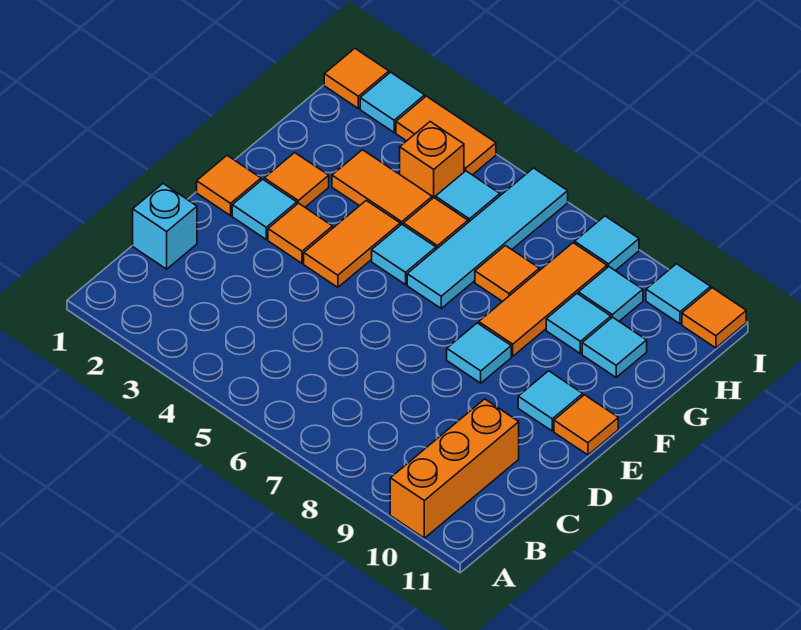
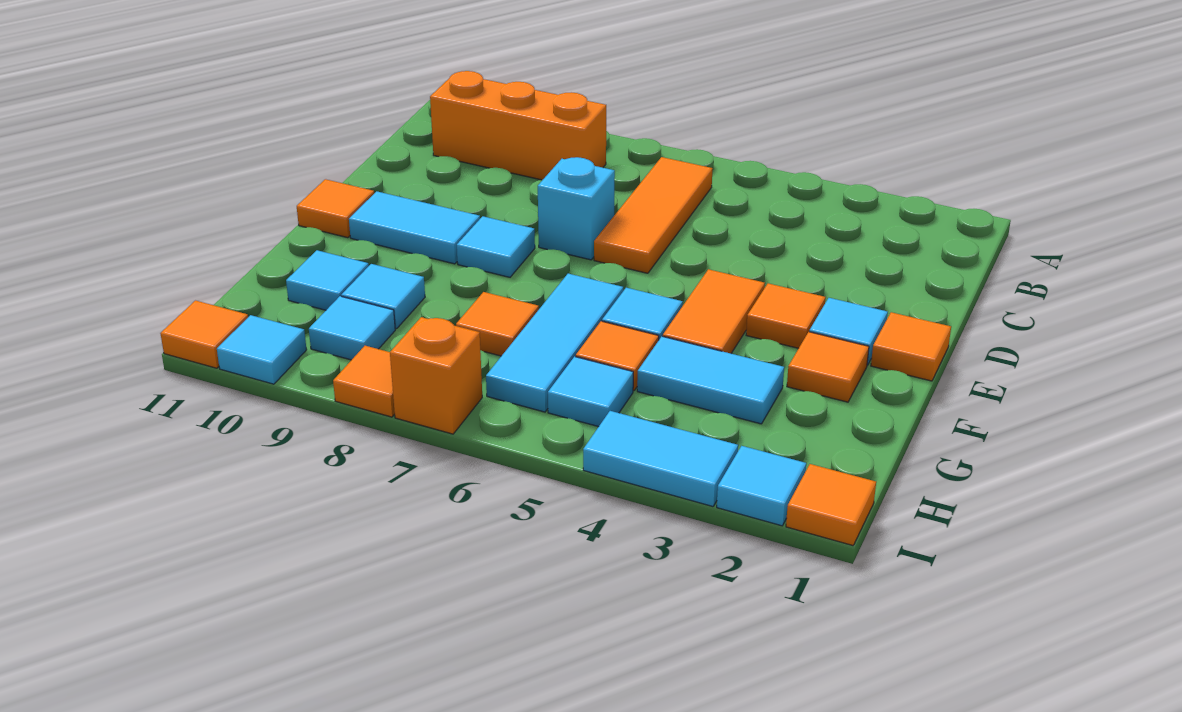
orange brick A10:C10 level 1 -> orange brick B8:B10 level 1
cyan brick C1 level 1 -> cyan brick D7 level 1
cyan tile E10 level 1 -> cyan tile E9:E10 level 1
cyan tile F6:I6 level 1 -> cyan tile F6:H6 level 1
orange tile F8:H8 level 1 -> orange tile B6:D6 level 1
orange tile G3:G4 level 1 -> cyan tile G3:G4 level 1
orange brick H4 level 1 -> orange brick I7 level 1
orange tile I3:I4 level 1 -> cyan tile I3:I4 level 1
cyan tile I8 level 1 -> orange tile I8 level 1

